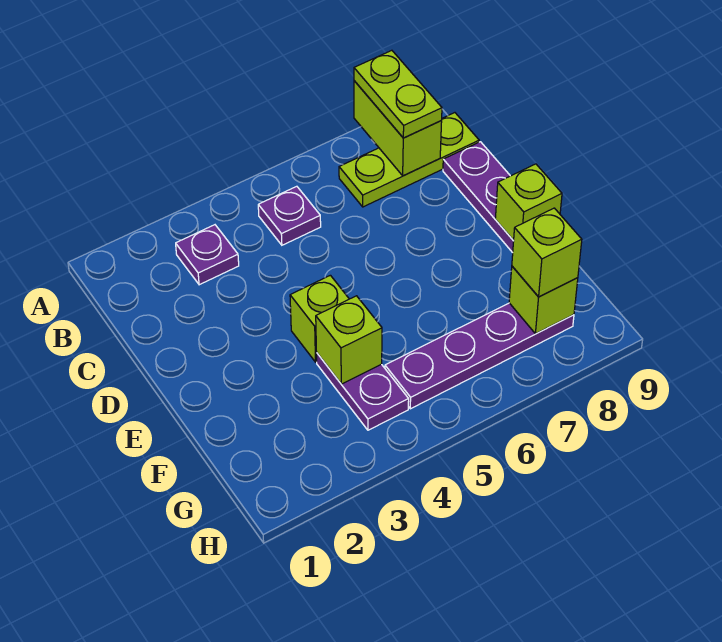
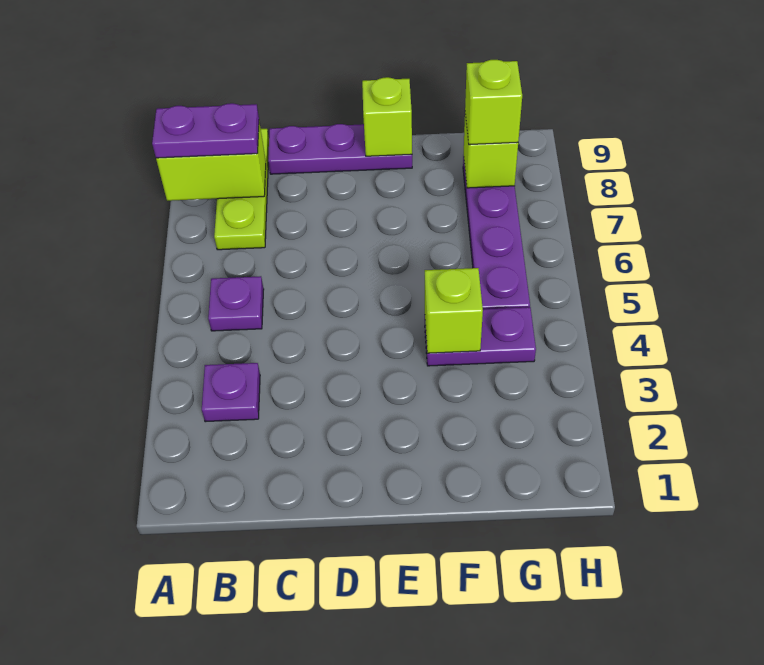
lime plate A8:B8 level 3 -> purple plate A8:B8 level 3
lime brick E4 level 1 -> none

